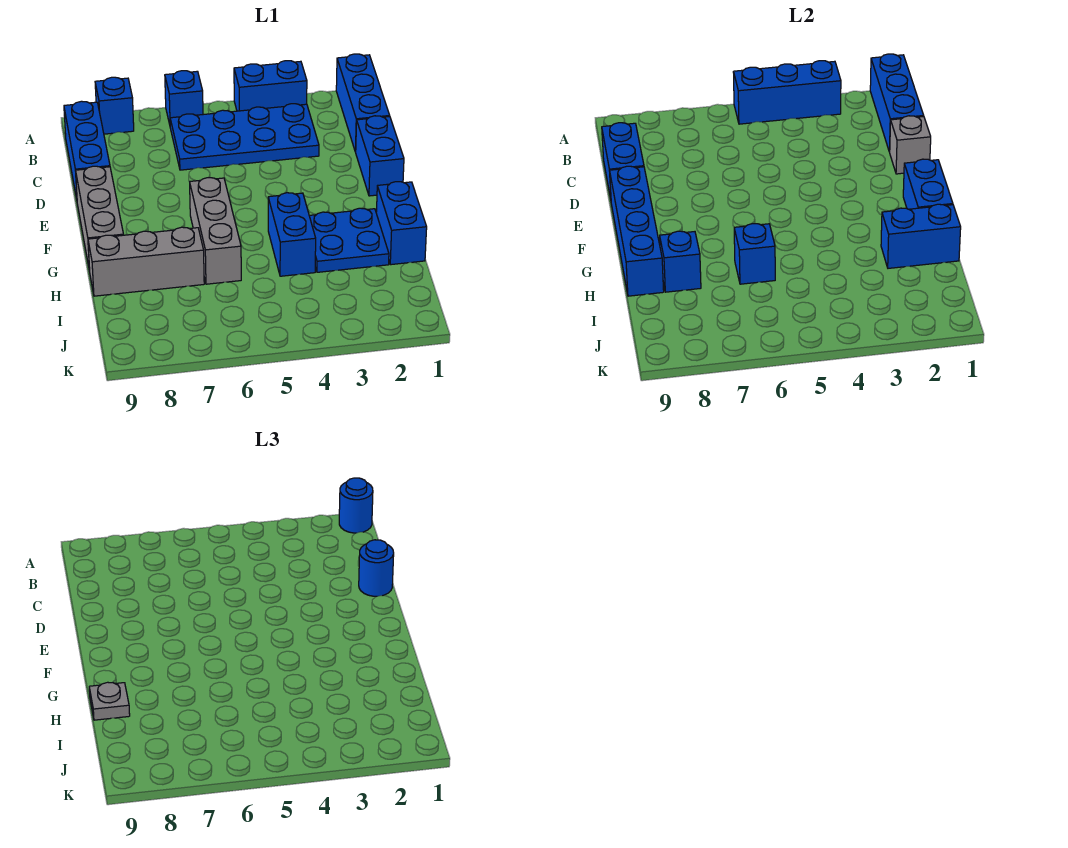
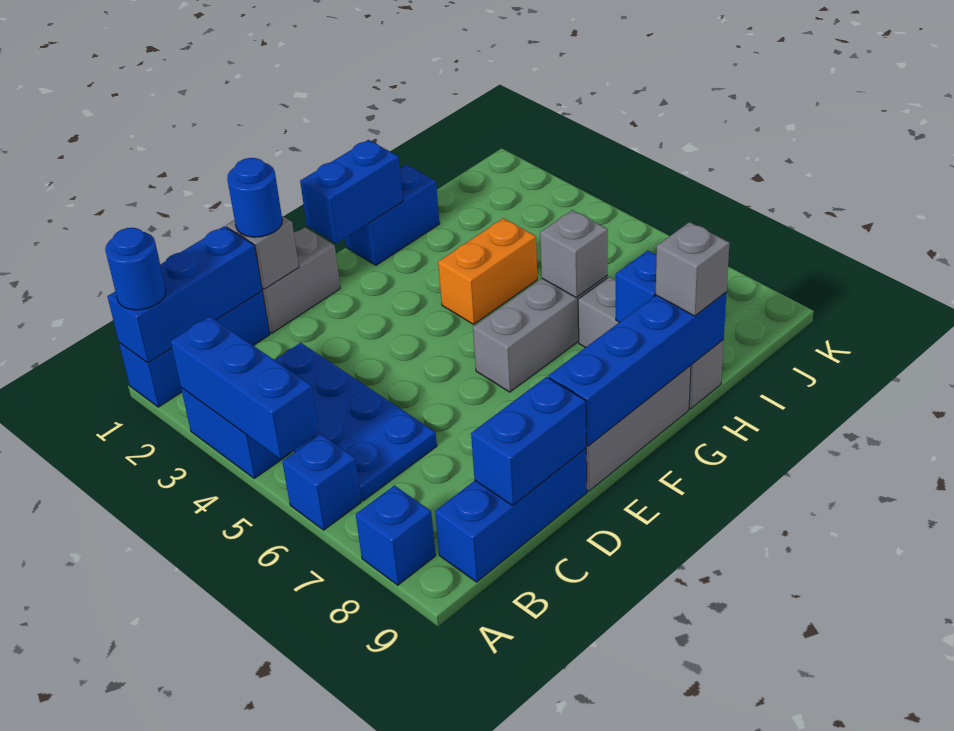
blue brick D1:E1 level 1 -> grey brick D1:E1 level 1
blue plate G2:H3 level 1 -> none
blue brick G4:H4 level 1 -> orange brick G4:H4 level 1
blue brick H1:H2 level 2 -> none
blue brick H6 level 2 -> grey brick H6 level 2
grey plate H9 level 3 -> grey brick H9 level 3

